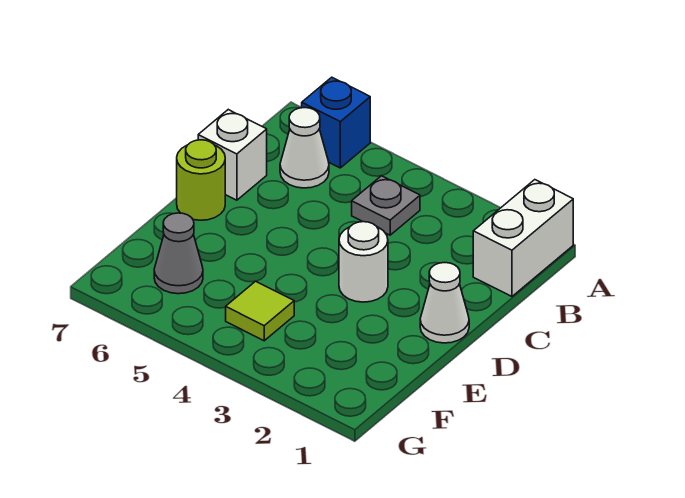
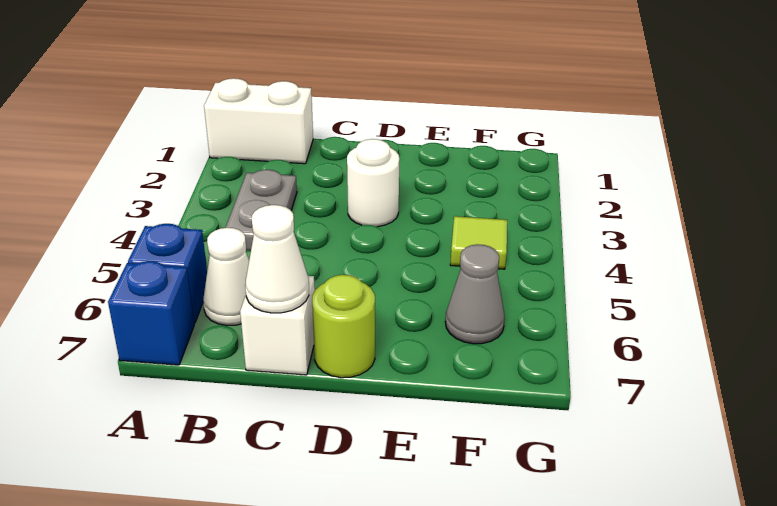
none -> blue brick A7 level 1
grey plate B4 level 1 -> grey plate B3:B4 level 1
white cone D1 level 1 -> white cone C7 level 2

